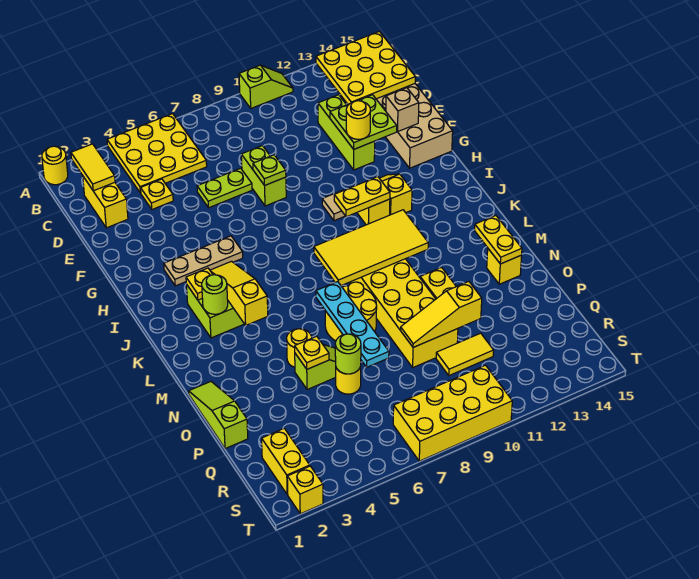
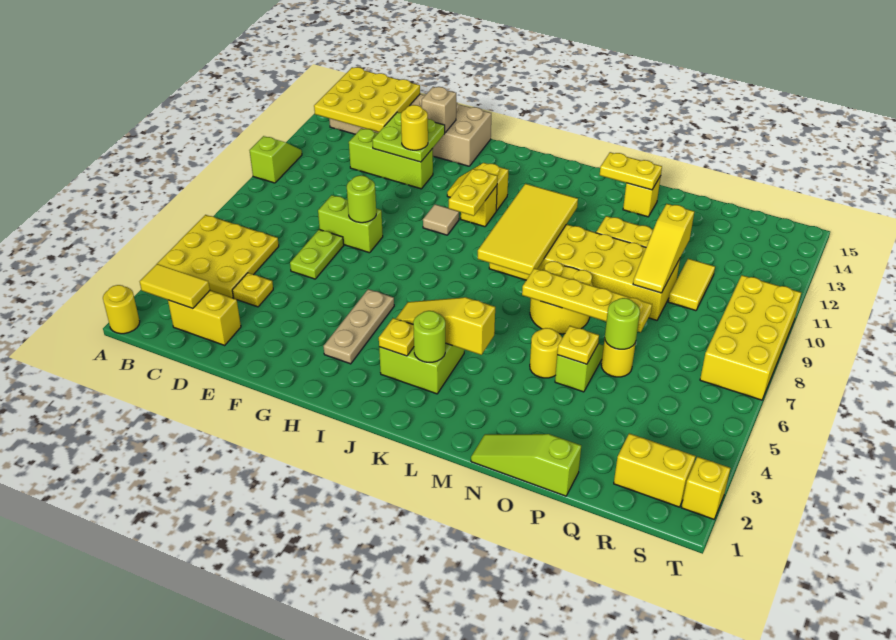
lime plate F8 level 2 -> lime round brick F8 level 2
cyan plate M7:P7 level 2 -> yellow plate M7:P7 level 2

